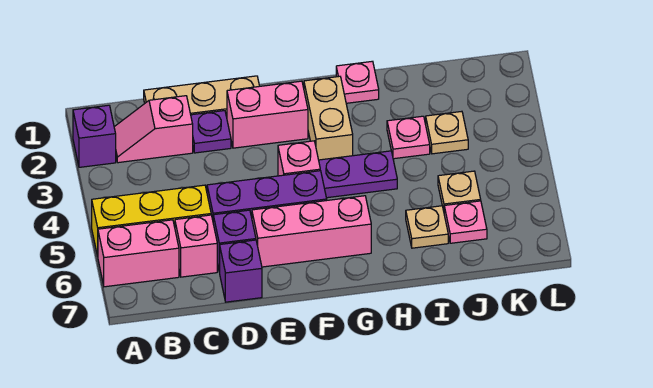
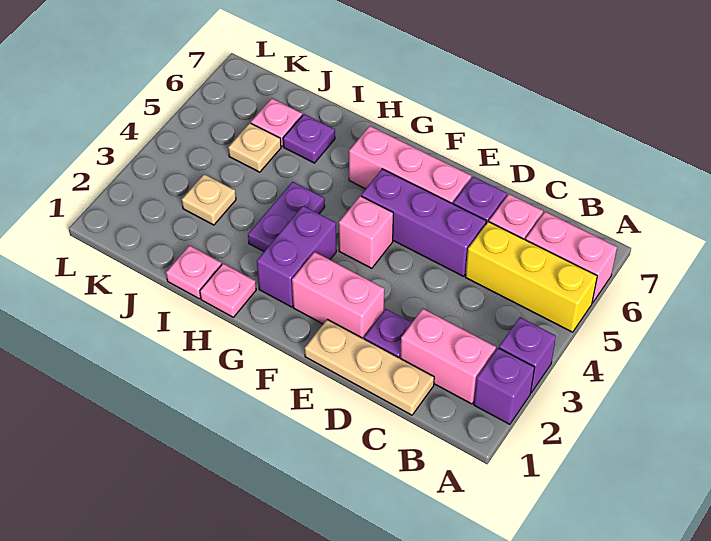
pink slope B2:C2 level 1 top C -> pink brick B2:C2 level 1
purple brick D7 level 1 -> purple brick A3 level 1
tan brick G2:G3 level 1 -> purple brick G2:G3 level 1
purple plate G4:H4 level 1 -> purple plate H3:H4 level 1
pink plate I3 level 1 -> pink plate I1 level 1
tan plate I6 level 1 -> purple plate I6 level 1

